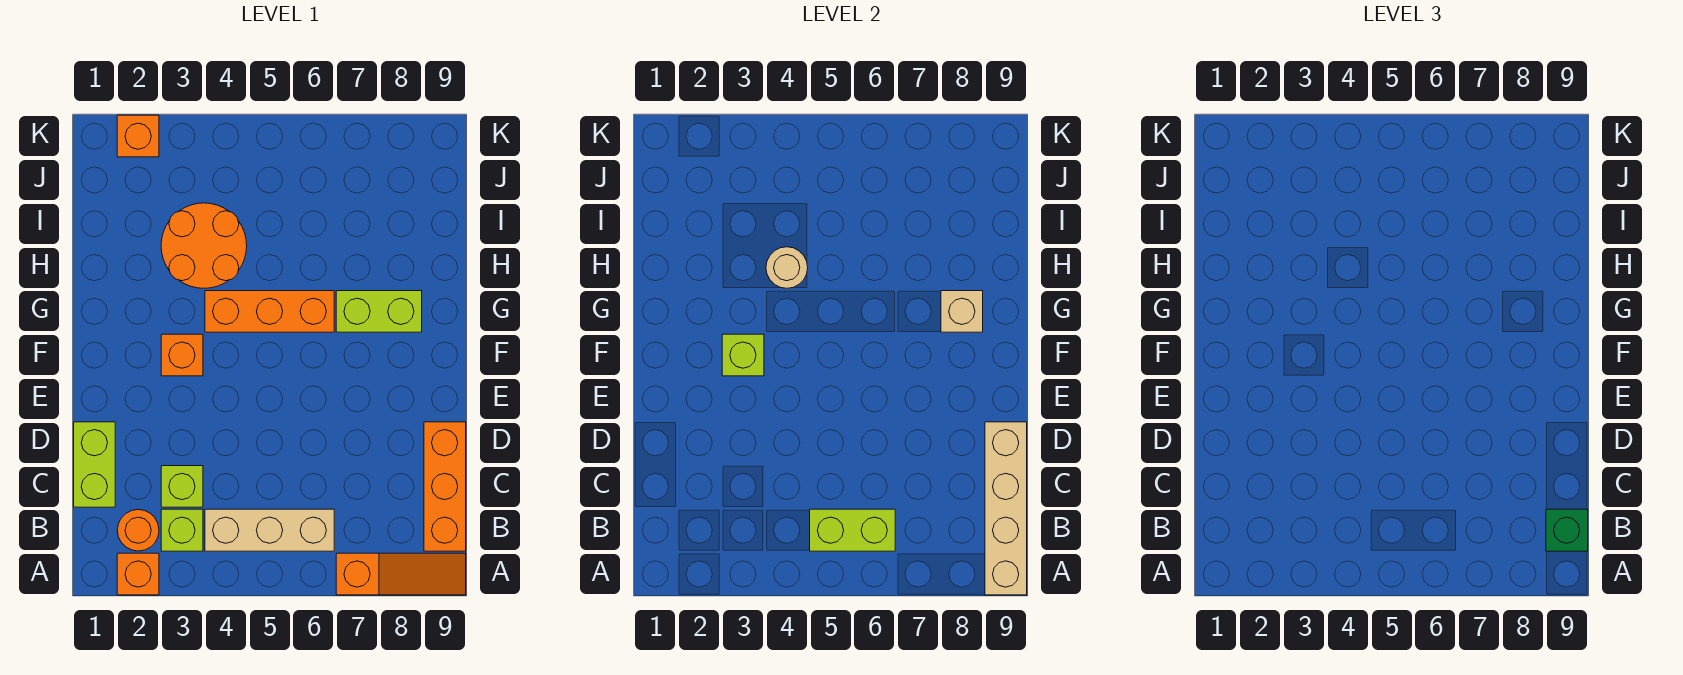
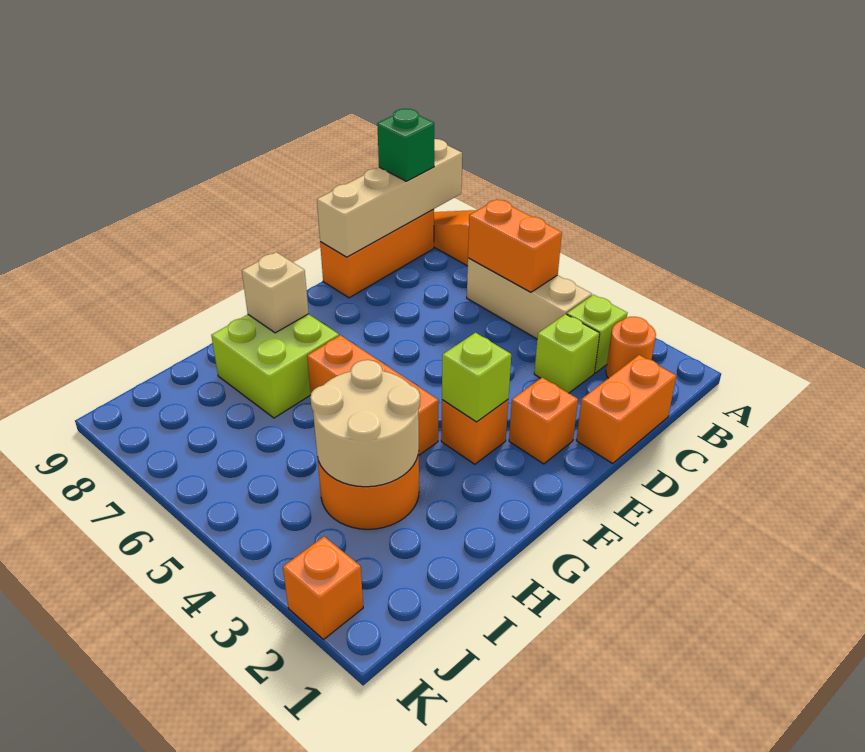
orange brick A2 level 1 -> orange brick E2 level 1
lime brick B5:B6 level 2 -> orange brick B5:B6 level 2
lime brick C1:D1 level 1 -> orange brick C1:D1 level 1
lime brick G7:G8 level 1 -> lime brick G7:H8 level 1
tan round brick H4 level 2 -> tan round brick H3:I4 level 2

